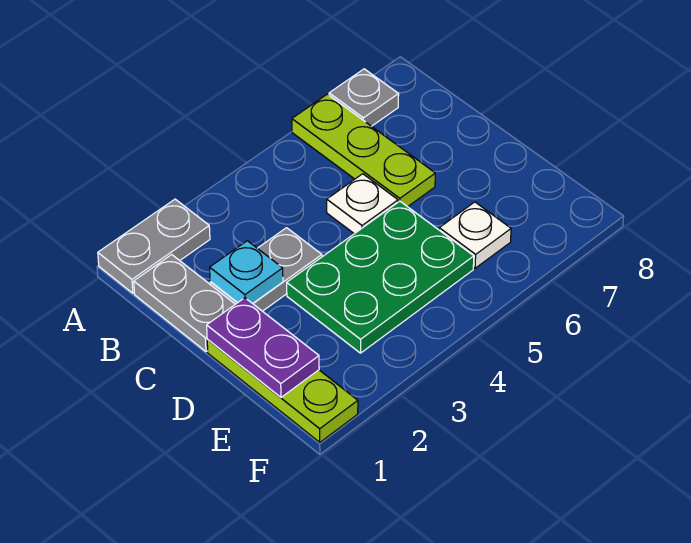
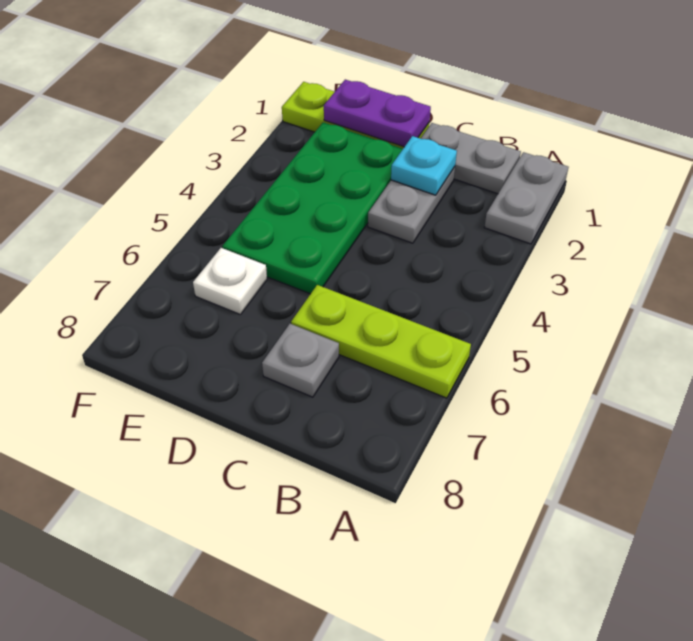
grey plate A7 level 1 -> grey plate C7 level 1
white plate C5 level 1 -> none
green plate D3:E5 level 1 -> green plate D2:E5 level 1

